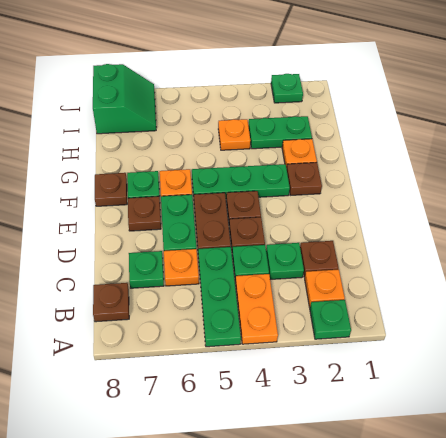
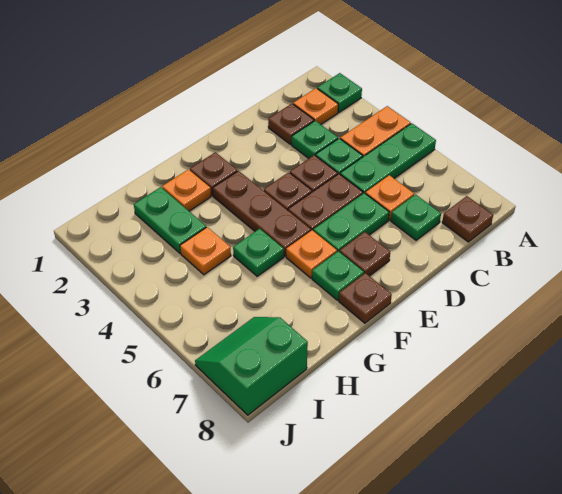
green plate F3:F5 level 1 -> brown plate F3:F5 level 1
green plate J2 level 1 -> green plate G5 level 1

